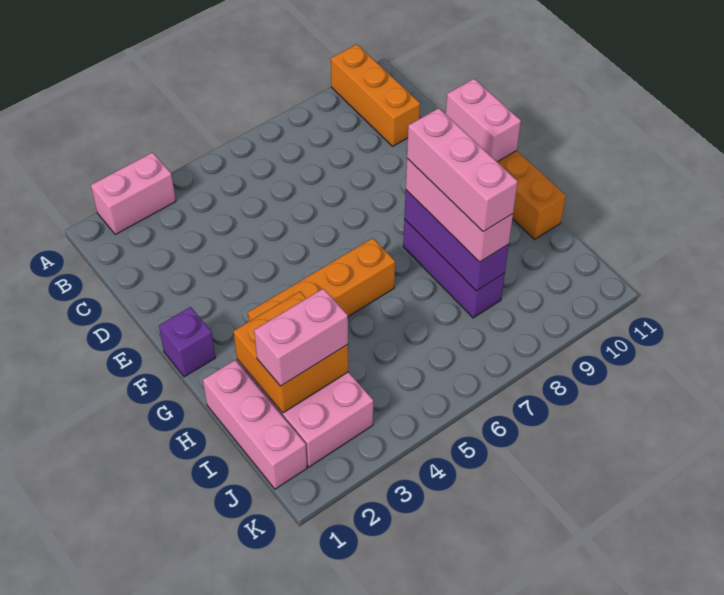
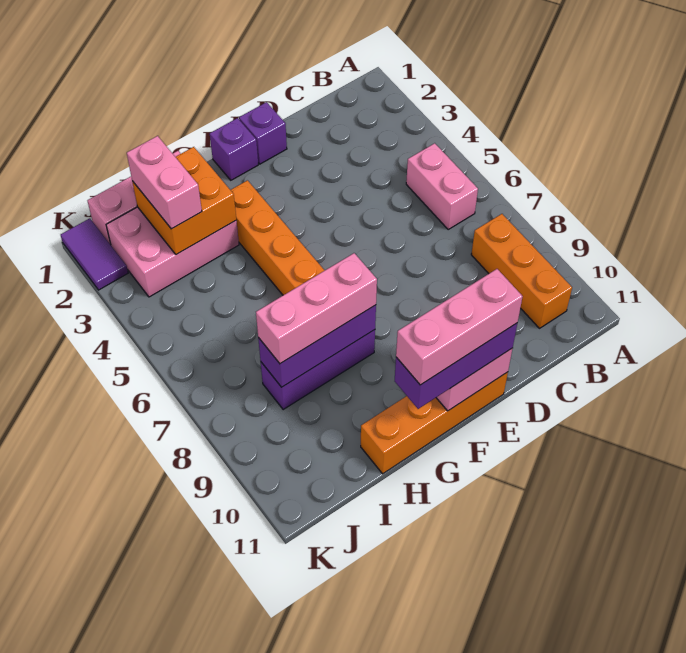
pink brick A2:A3 level 1 -> pink brick B5:B6 level 1
orange brick A10:C10 level 1 -> orange brick B8:B10 level 1
none -> purple brick E1 level 1
none -> purple brick E11:G11 level 3
pink brick G8:I8 level 4 -> pink brick E11:G11 level 4
none -> purple tile K1:K2 level 1

